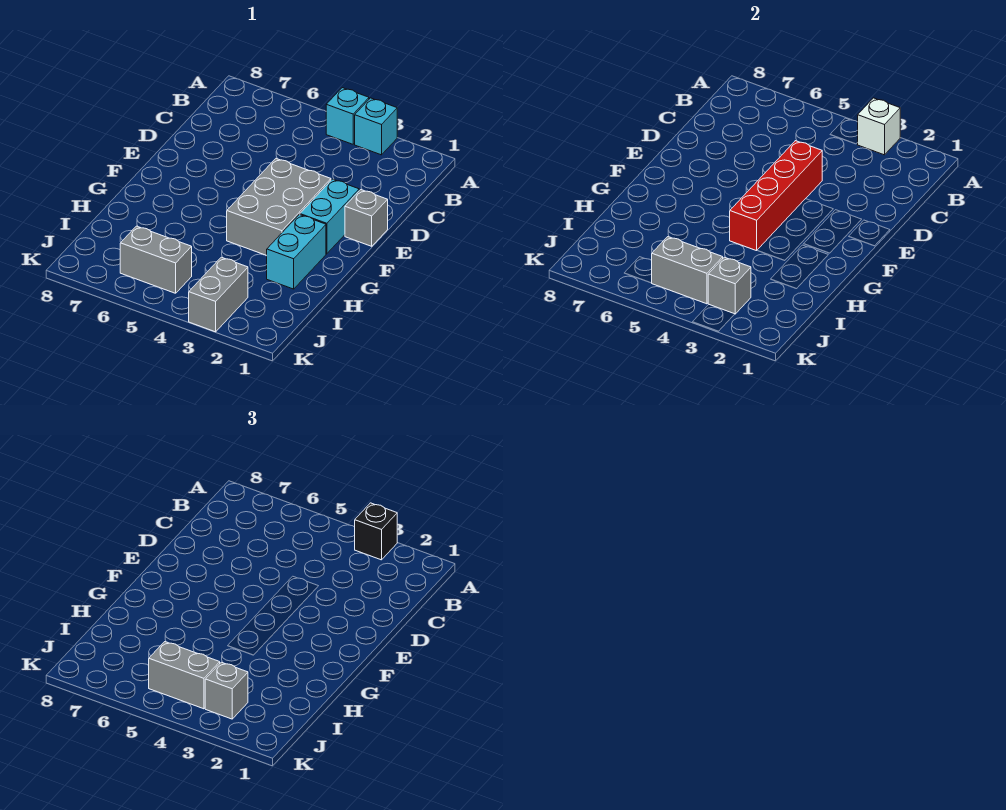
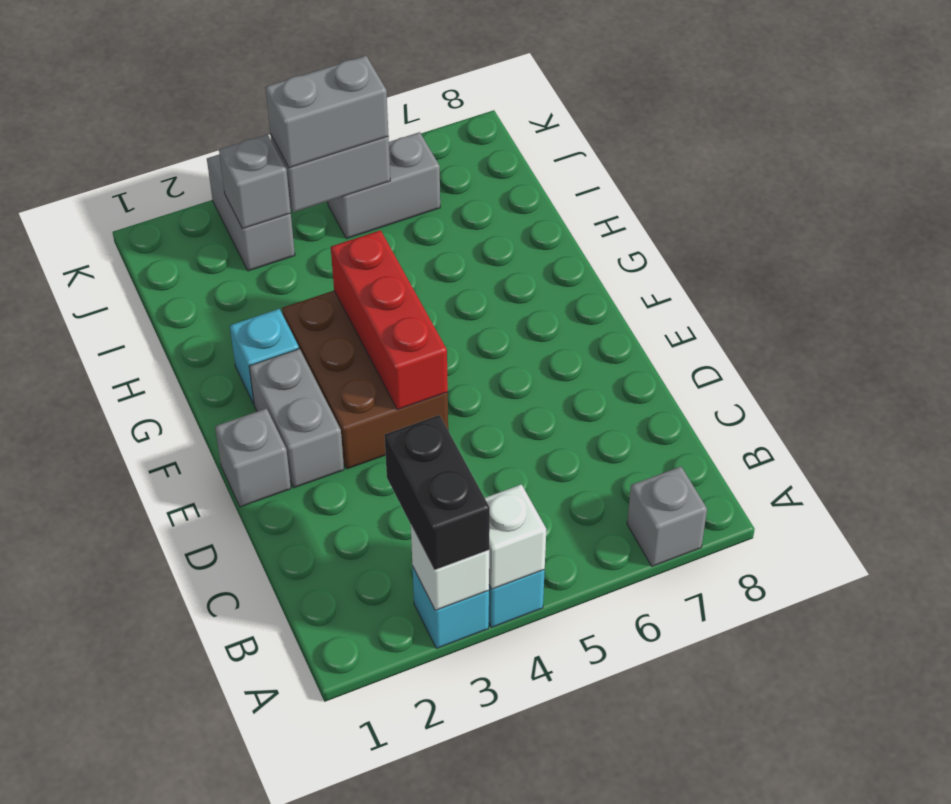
black brick A3 level 3 -> black brick A3:B3 level 3
none -> white brick A4 level 2
red brick D4:G4 level 2 -> red brick E4:G4 level 2
cyan brick E2:F2 level 1 -> grey brick E2:F2 level 1
grey brick E3:G4 level 1 -> brown brick E3:G4 level 1
cyan brick G2:H2 level 1 -> cyan brick G2 level 1
grey brick J3 level 3 -> grey brick A7 level 1

